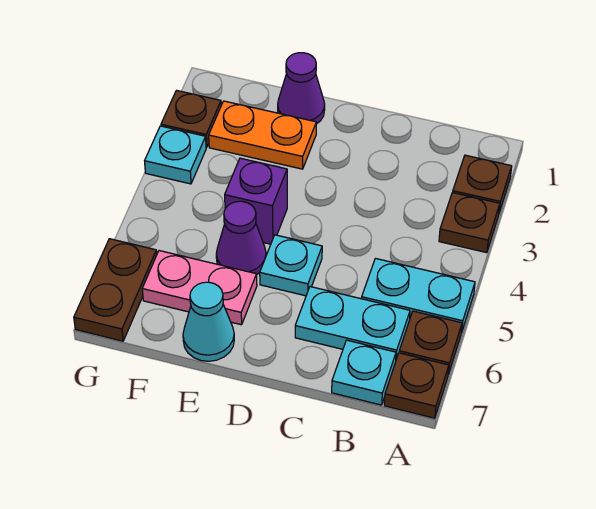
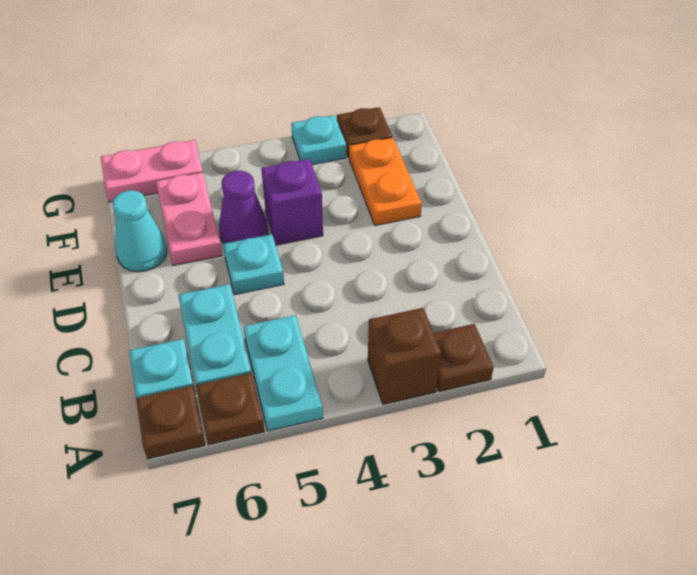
brown plate A3 level 1 -> brown brick A3 level 1
purple cone E1 level 1 -> none
brown plate G6:G7 level 1 -> pink plate G6:G7 level 1

